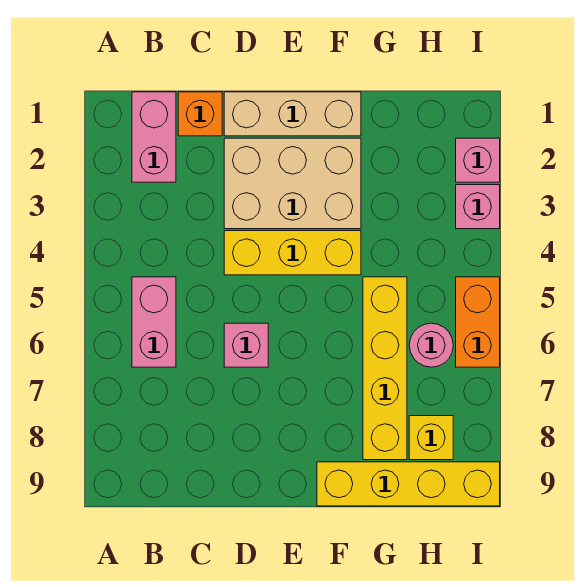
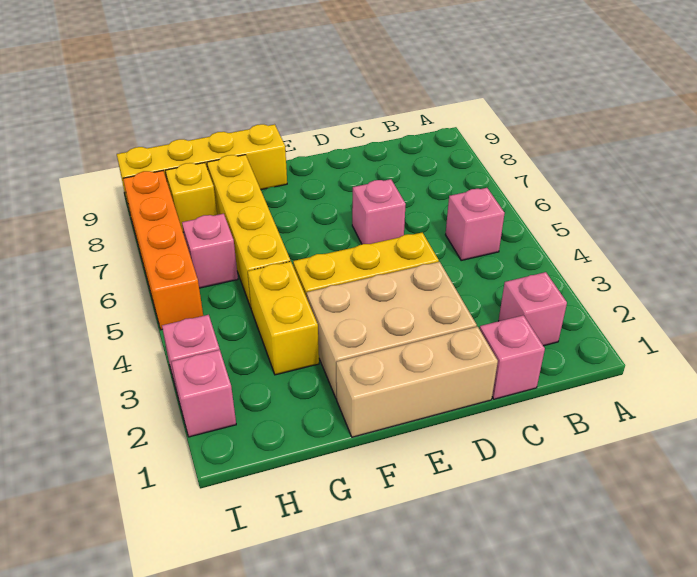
pink brick B1:B2 level 1 -> pink brick B2 level 1
pink brick B5:B6 level 1 -> pink brick B5 level 1
orange brick C1 level 1 -> pink brick C1 level 1
none -> yellow brick G3:G4 level 1
pink round brick H6 level 1 -> pink brick H6 level 1
orange brick I5:I6 level 1 -> orange brick I5:I8 level 1

